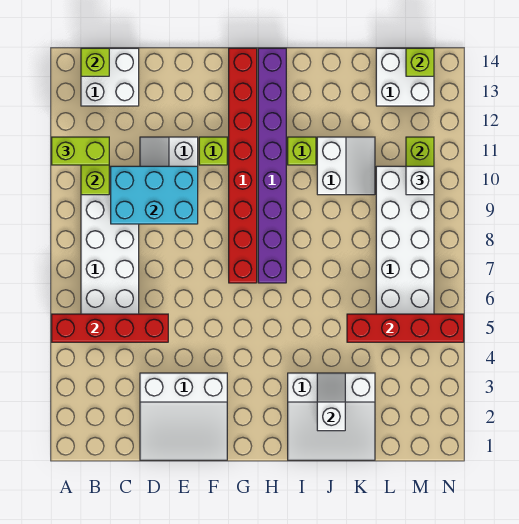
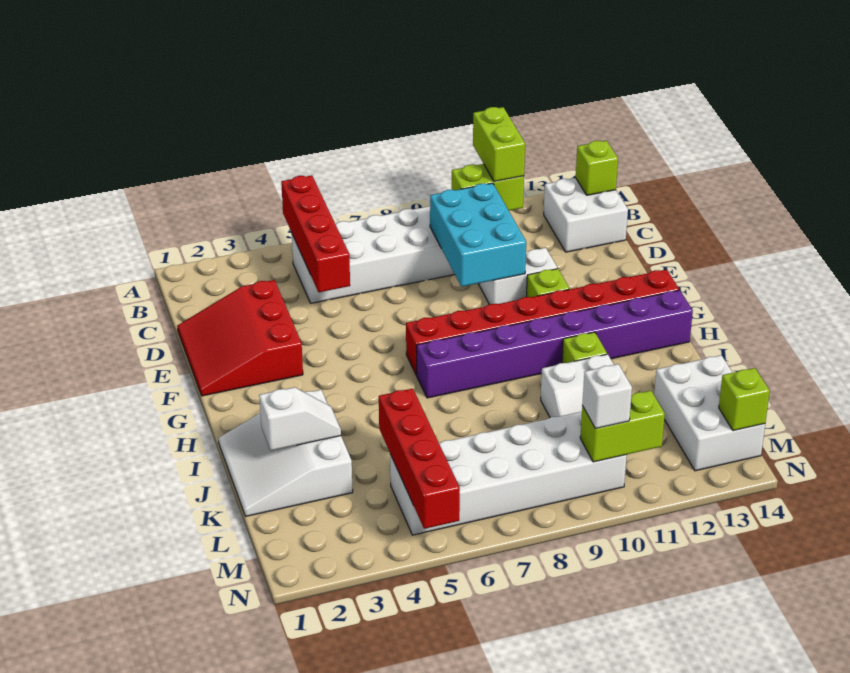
white slope D1:F3 level 1 top 3 -> red slope D1:F3 level 1 top 3
white brick L13:M14 level 1 -> white brick K13:M14 level 1

